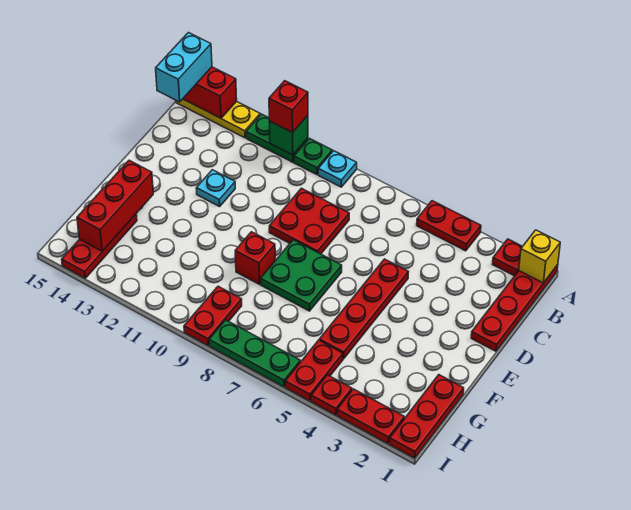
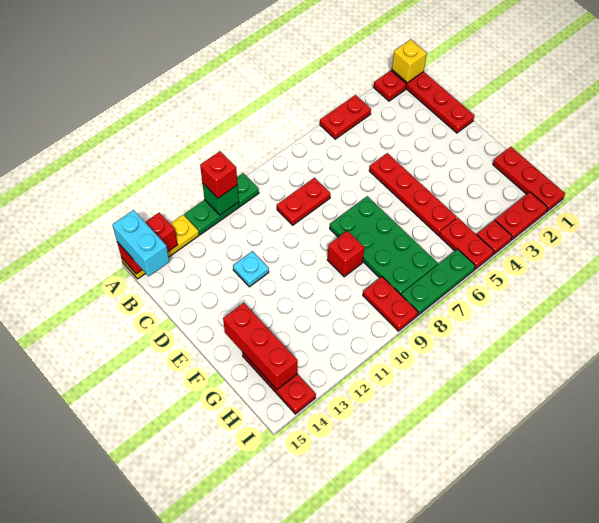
cyan plate A9 level 1 -> none
red plate C8:D9 level 1 -> red plate C8:C9 level 1
green plate E7:F8 level 1 -> green plate E7:H8 level 1

